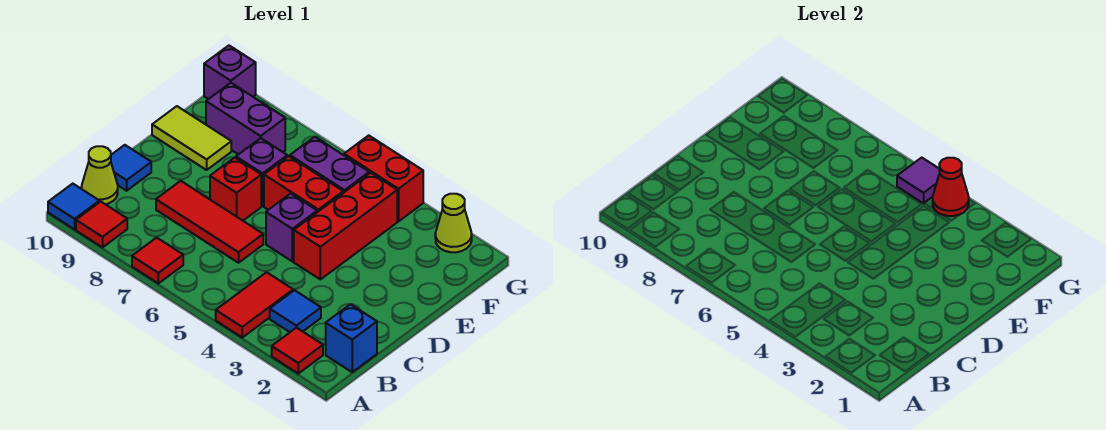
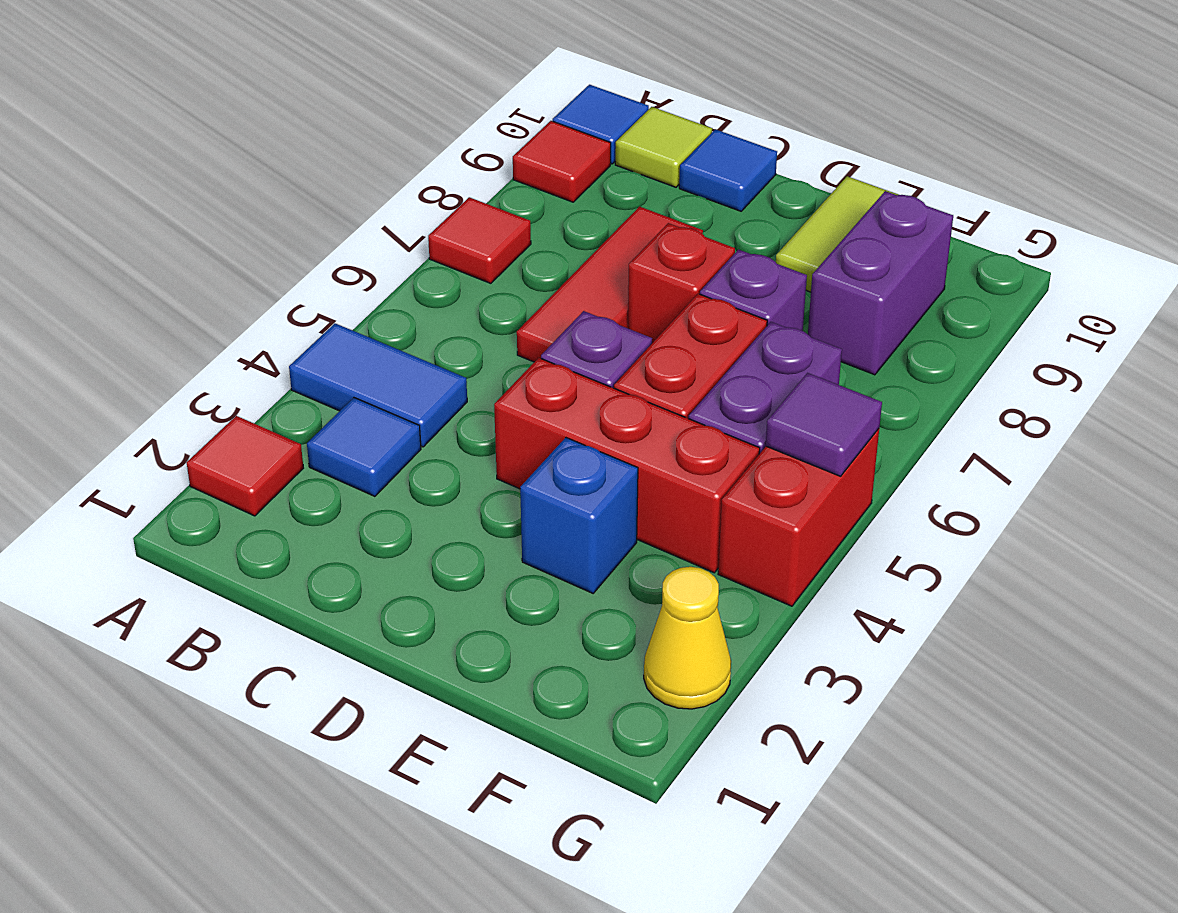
red tile A4:B4 level 1 -> blue tile A4:B4 level 1
blue brick B1 level 1 -> blue brick E3 level 1
lime cone B10 level 1 -> lime tile B10 level 1
lime cone G2 level 1 -> yellow cone G2 level 1
red cone G4 level 2 -> none
purple brick G10 level 1 -> none

